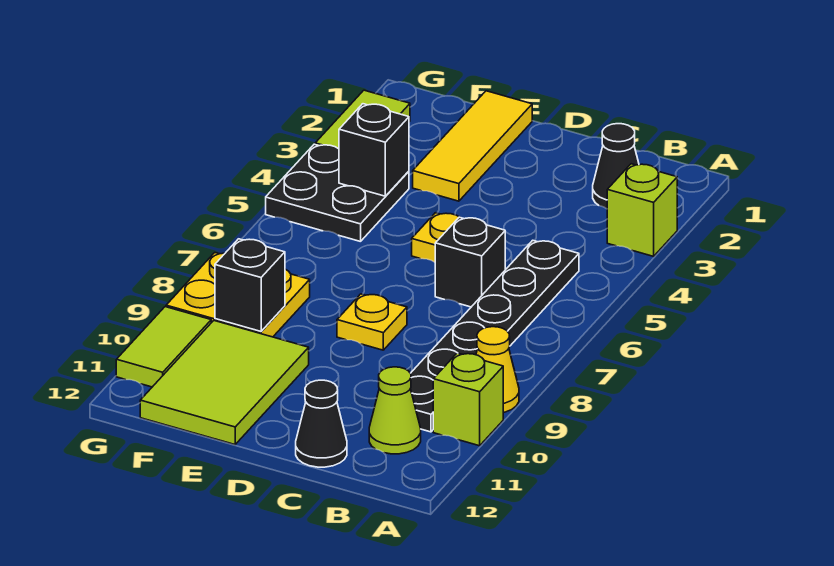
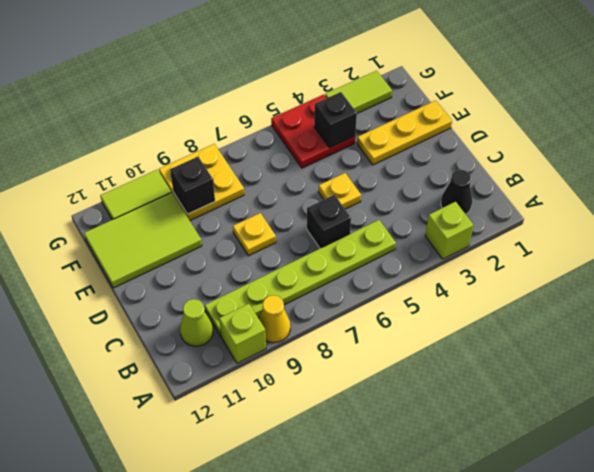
black plate B5:B10 level 1 -> lime plate B5:B10 level 1
black cone C12 level 1 -> none
yellow tile E1:E3 level 1 -> yellow plate E1:E3 level 1
black plate F4:G5 level 1 -> red plate F4:G5 level 1

